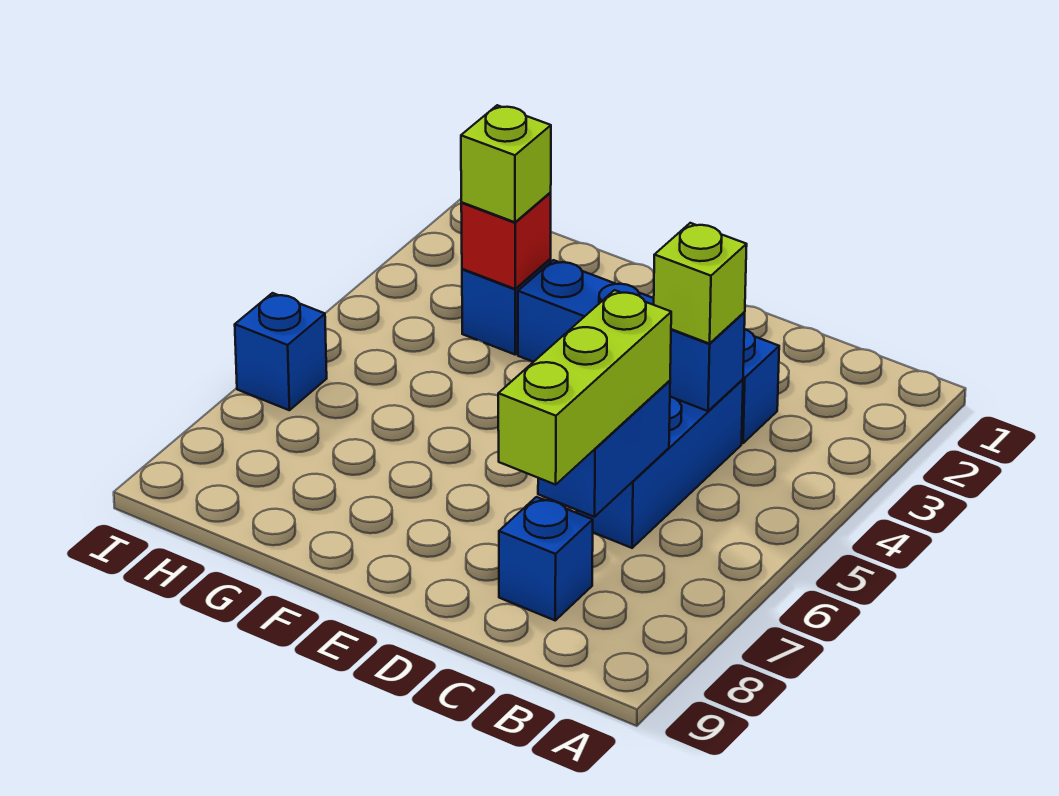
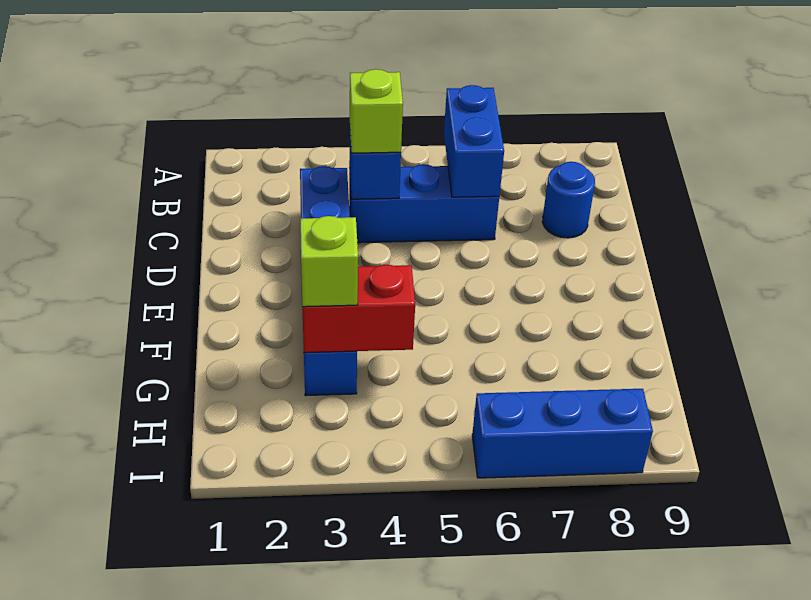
blue brick C6:C7 level 2 -> blue brick B6:C6 level 2
lime brick C6:C8 level 3 -> none
blue brick C8 level 1 -> blue round brick C8 level 1
red brick G3 level 2 -> red brick G3:G4 level 2
blue brick I6 level 1 -> blue brick I6:I8 level 1

